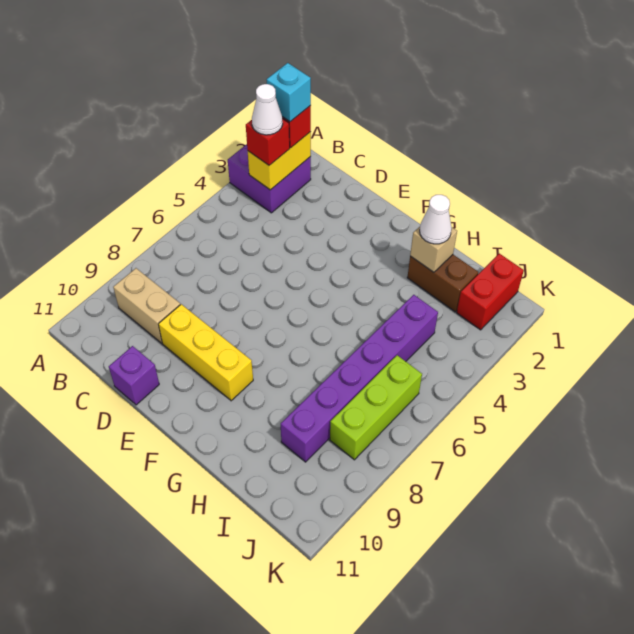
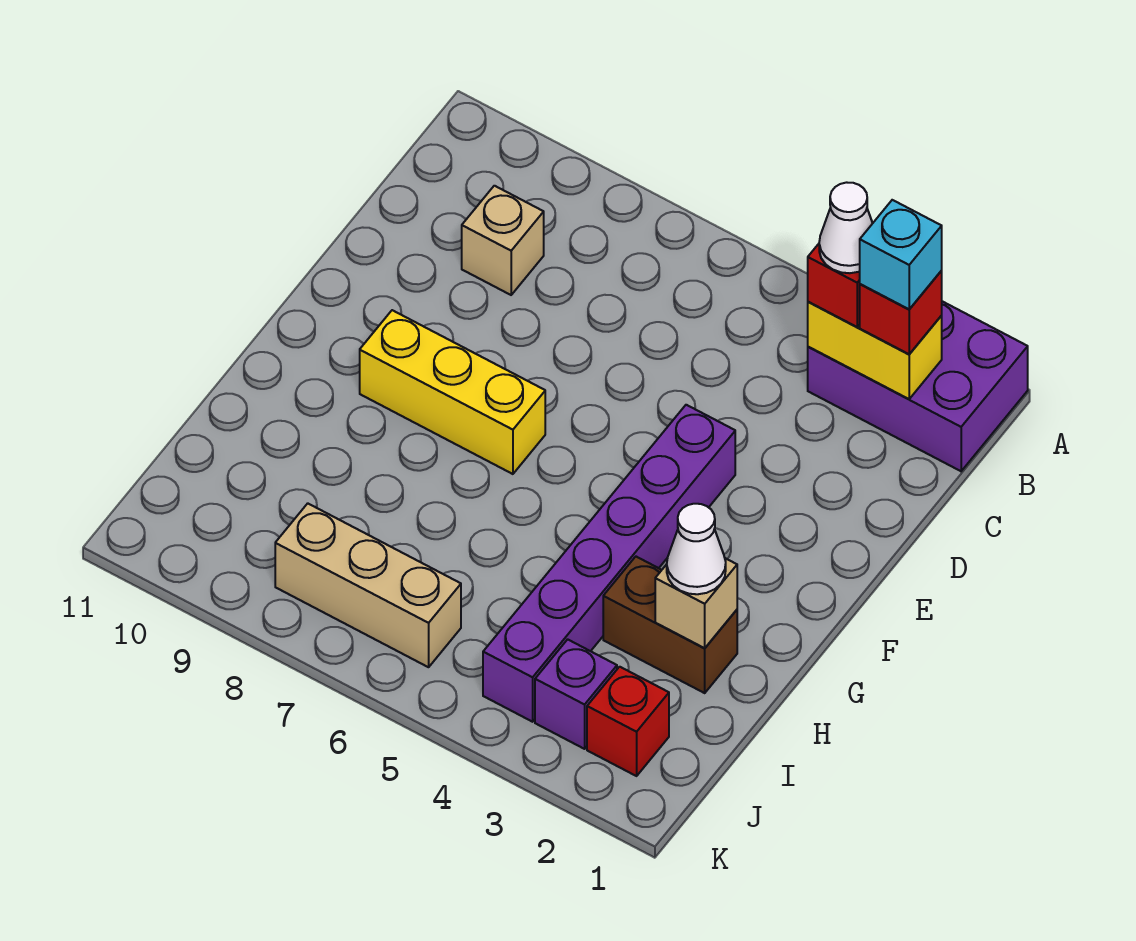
purple brick A2:B3 level 1 -> purple brick A1:B3 level 1
tan brick B9:C9 level 1 -> tan brick C9 level 1
yellow brick D9:F9 level 1 -> yellow brick F7:F9 level 1
purple brick D11 level 1 -> purple brick J3 level 1
brown brick H2:I2 level 1 -> brown brick H2:H3 level 1
purple brick I4:I9 level 1 -> purple brick E4:J4 level 1
red brick J1:J2 level 1 -> red brick J2 level 1
lime brick J6:J8 level 1 -> tan brick J6:J8 level 1

